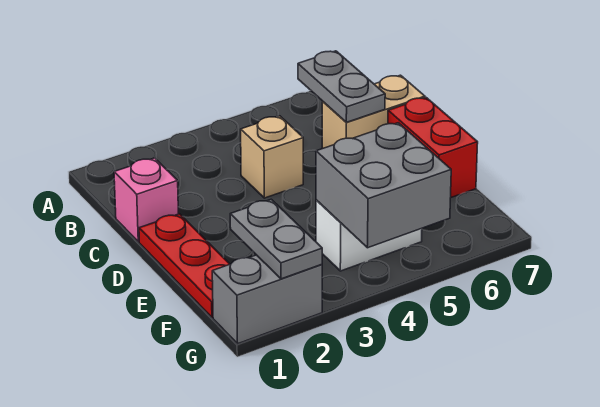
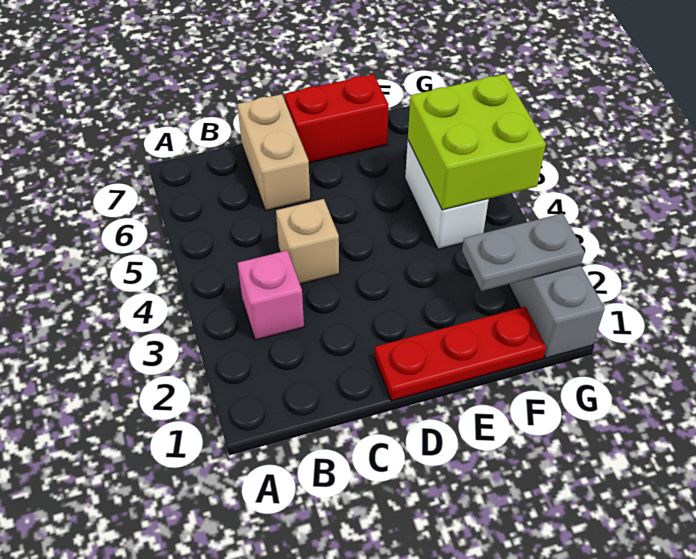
grey plate B6:C6 level 2 -> none
pink brick C1 level 1 -> pink brick B3 level 1
grey brick F4:G5 level 2 -> lime brick F4:G5 level 2

